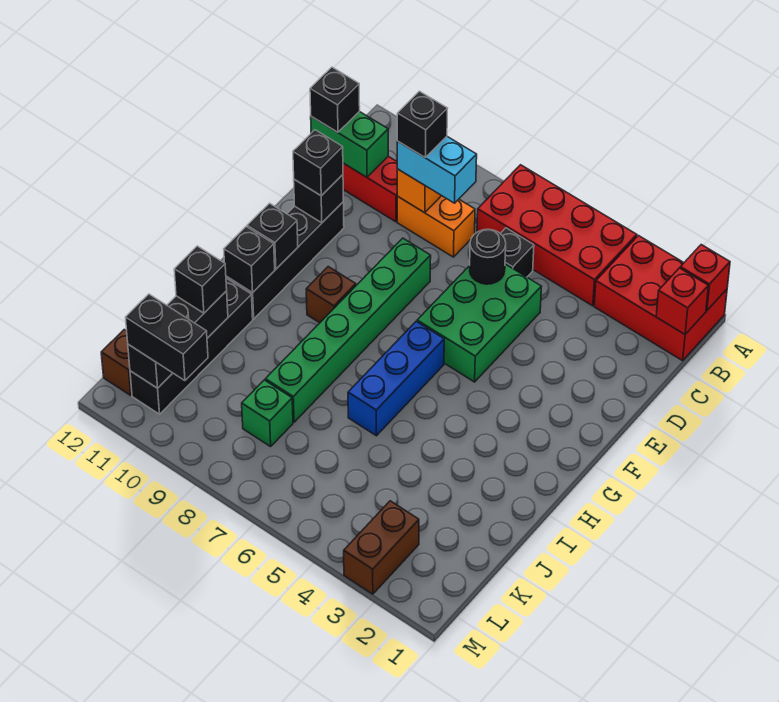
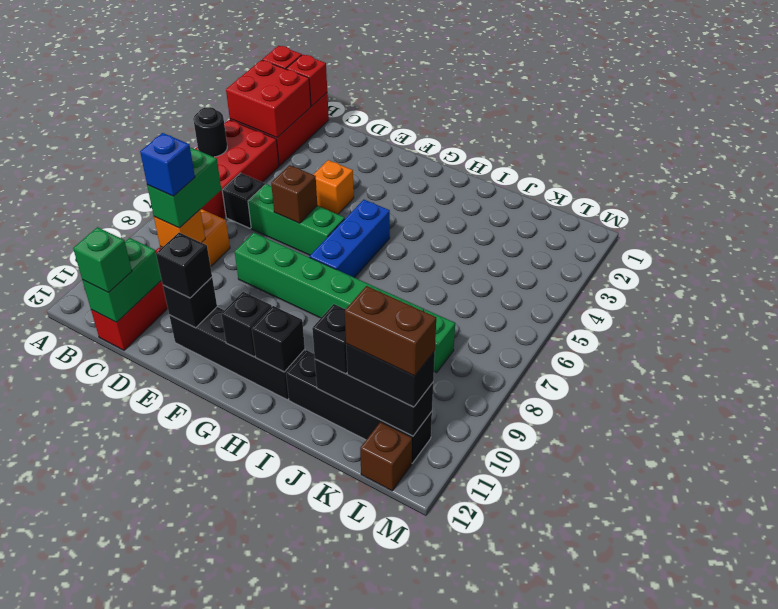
none -> red brick A2:B3 level 2
cyan brick C8:C9 level 3 -> green brick C8:C9 level 3
black brick C9 level 4 -> blue brick C9 level 4
black brick C12 level 3 -> green brick C12 level 3
green brick D5:F6 level 1 -> green brick D6:F6 level 1
black round brick D6 level 2 -> black round brick A5 level 2
none -> orange brick E4 level 1
blue brick G6:I6 level 1 -> blue brick G5:G7 level 1
brown brick G9 level 1 -> brown brick E6 level 2
brown brick L3:M3 level 1 -> brown brick K11:L11 level 4
black brick L10:L11 level 3 -> black brick K11:L11 level 3

